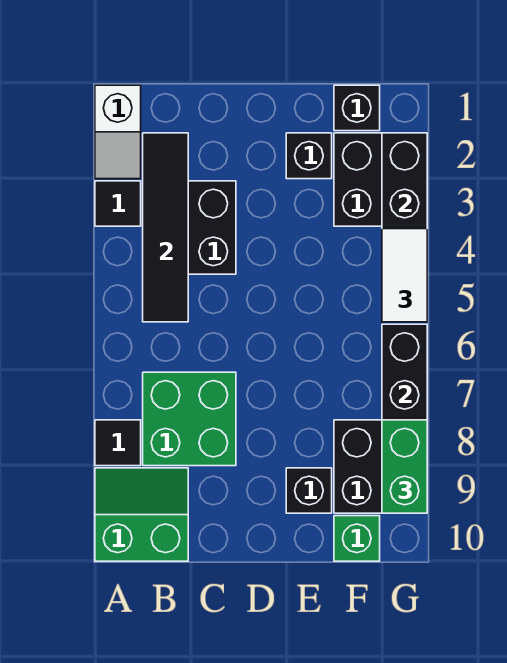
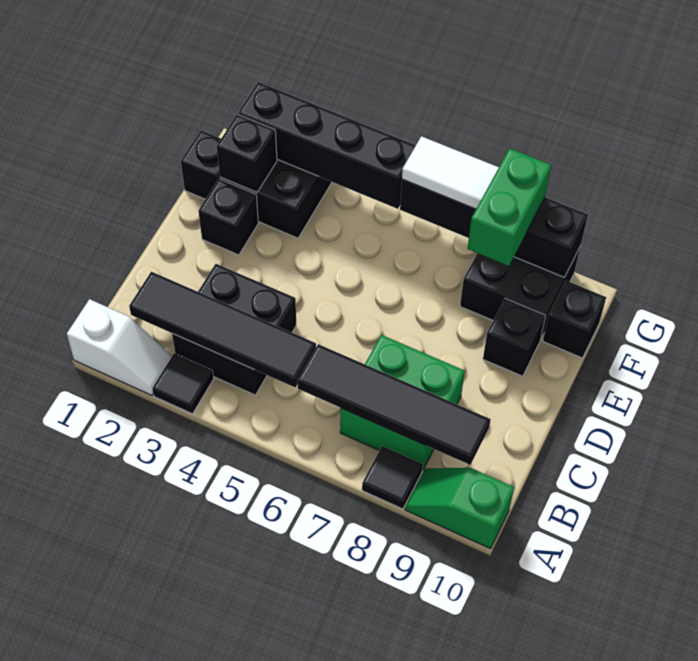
green slope A9:B10 level 1 top 10 -> green slope A9:A10 level 1 top 10
none -> black tile B6:B9 level 2
none -> black brick F2 level 2
green brick F10 level 1 -> black brick F10 level 1
white tile G4:G5 level 3 -> white tile G6:G7 level 3
green brick G8:G9 level 3 -> green brick F8:G8 level 3

